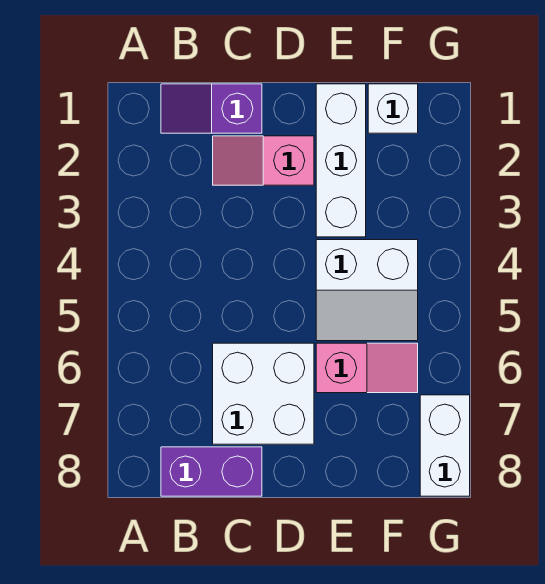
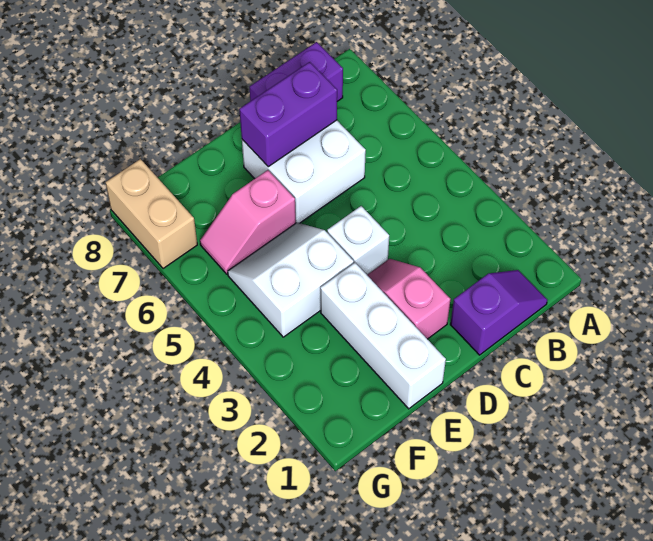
pink slope C2:D2 level 1 top D -> pink slope D2:D3 level 1 top 2
none -> purple brick C7:D7 level 2
white brick F1 level 1 -> white brick D4 level 1
white brick G7:G8 level 1 -> tan brick G7:G8 level 1

